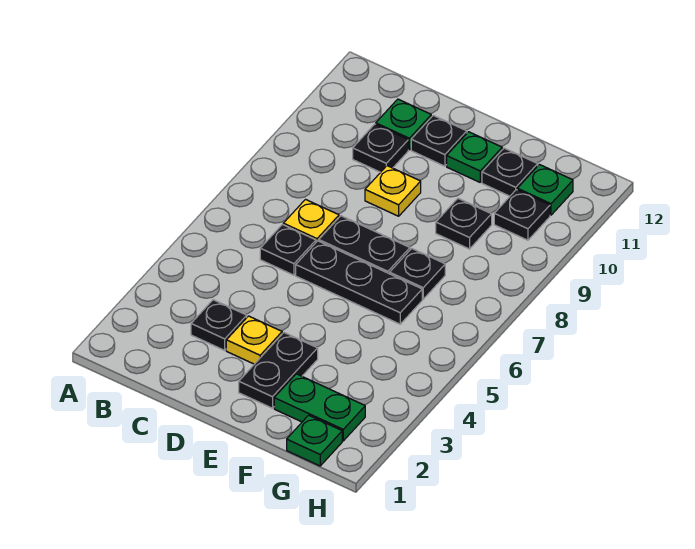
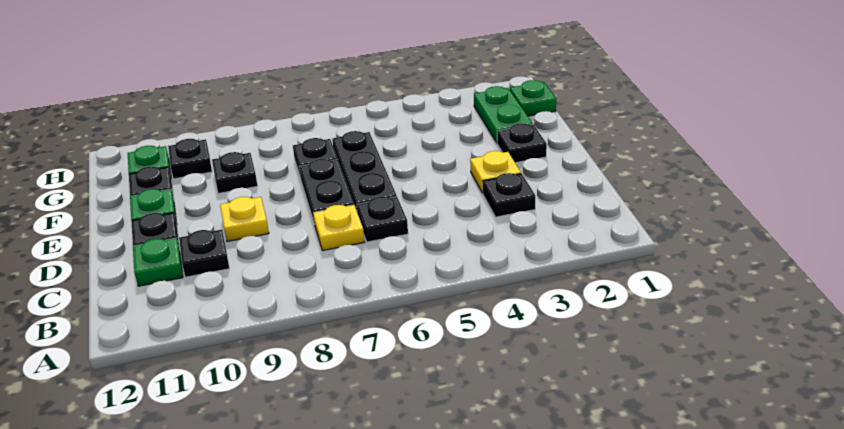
black plate E2:E3 level 1 -> black plate E2 level 1

